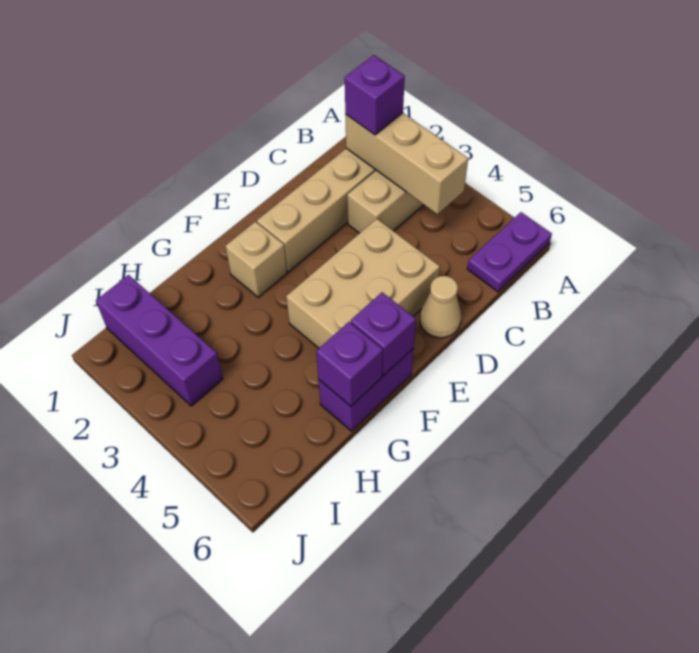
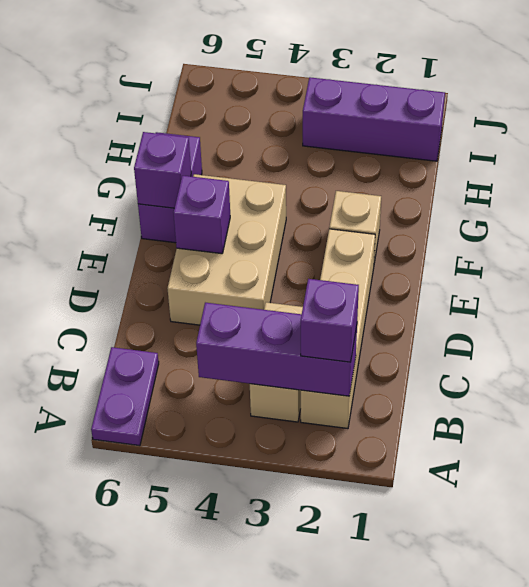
tan brick B2:B4 level 2 -> purple brick B2:B4 level 2
tan cone D6 level 1 -> none
purple brick G6 level 2 -> purple brick E5 level 2

